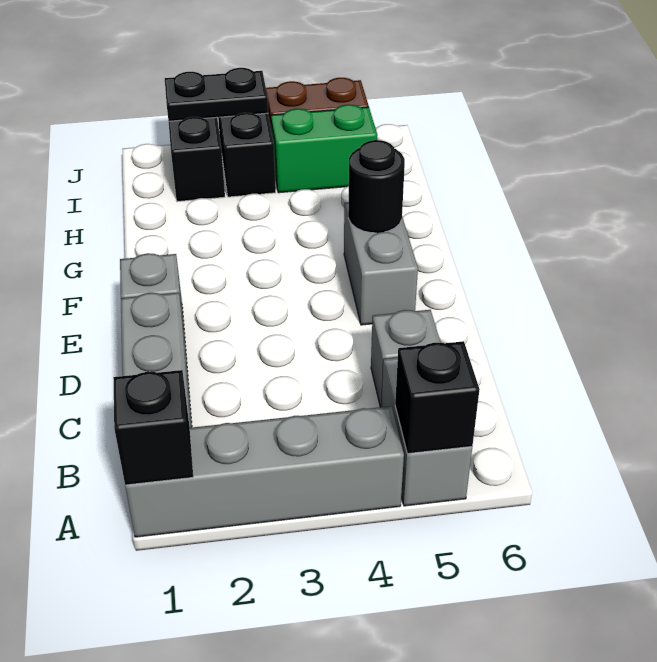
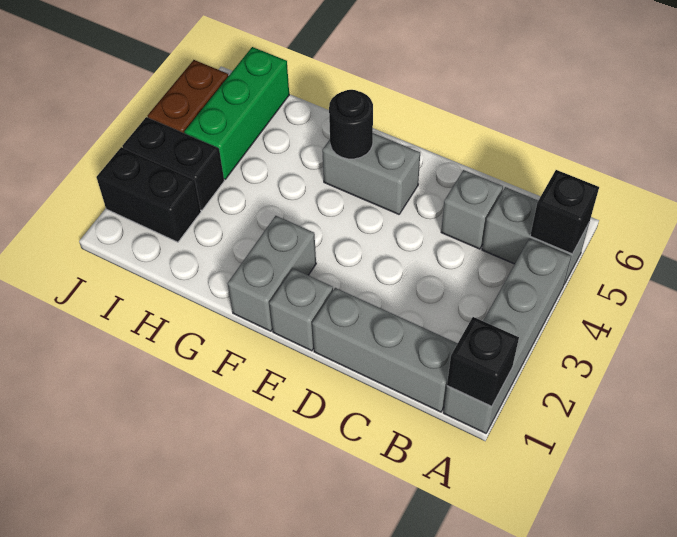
none -> grey brick F1:F2 level 1
green brick I4:I5 level 1 -> green brick I4:I6 level 1
black plate J2:J3 level 2 -> none

